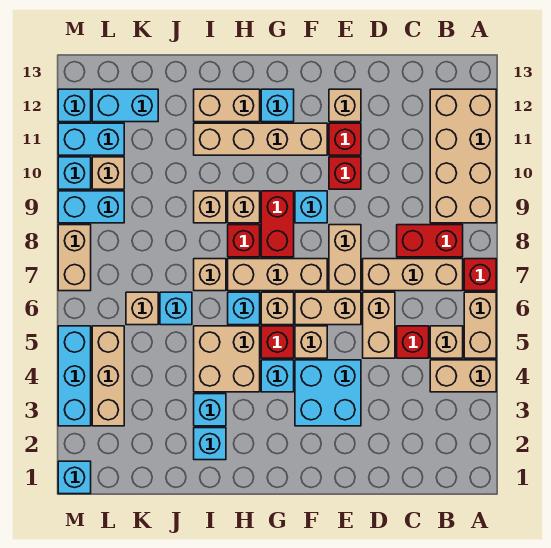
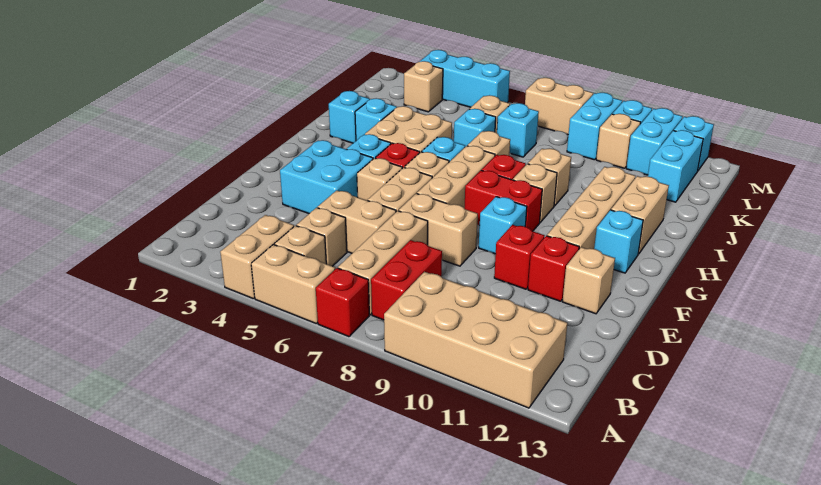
red brick C5 level 1 -> tan brick C5 level 1
tan brick L3:L5 level 1 -> tan brick L3 level 1
cyan brick M1 level 1 -> cyan brick K7 level 1

